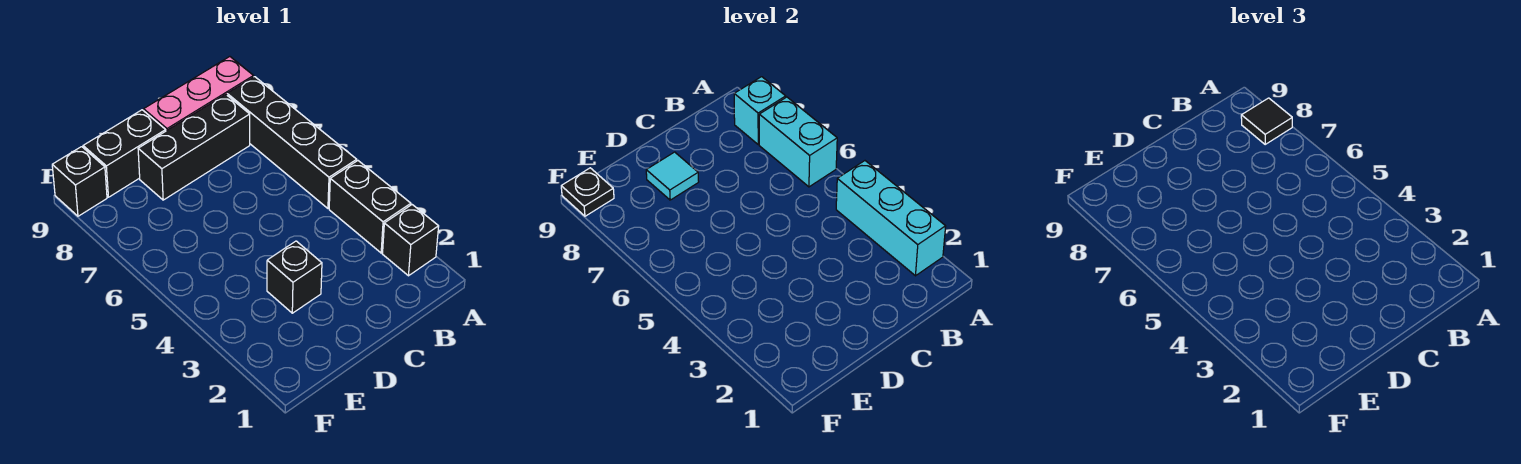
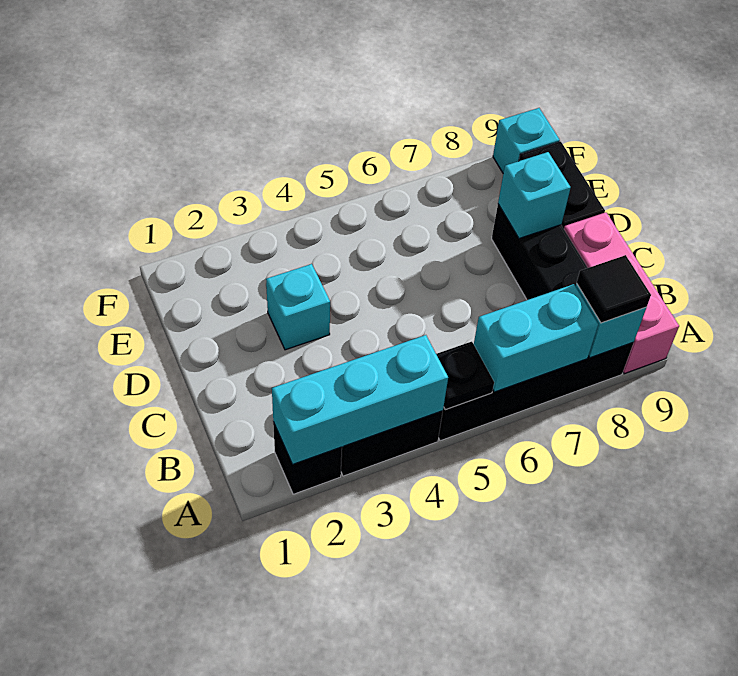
black brick D3 level 1 -> cyan brick D3 level 1
cyan tile D8 level 2 -> cyan brick D8 level 2
black brick F9 level 1 -> cyan brick F9 level 1
black plate F9 level 2 -> black plate A5 level 2

